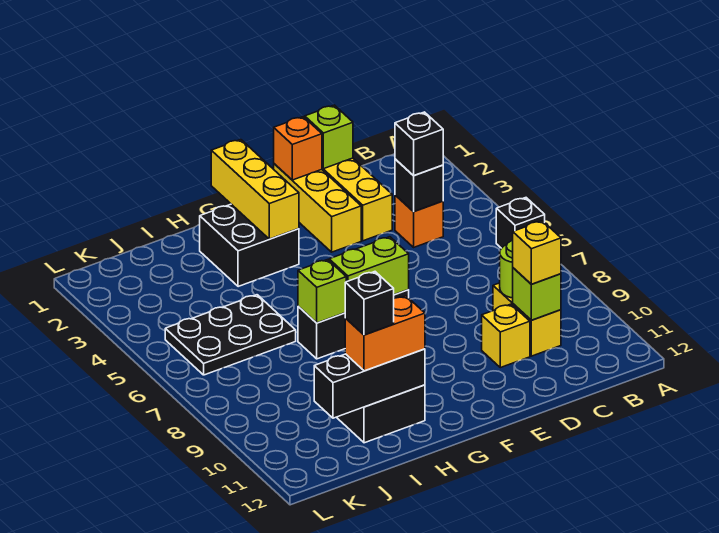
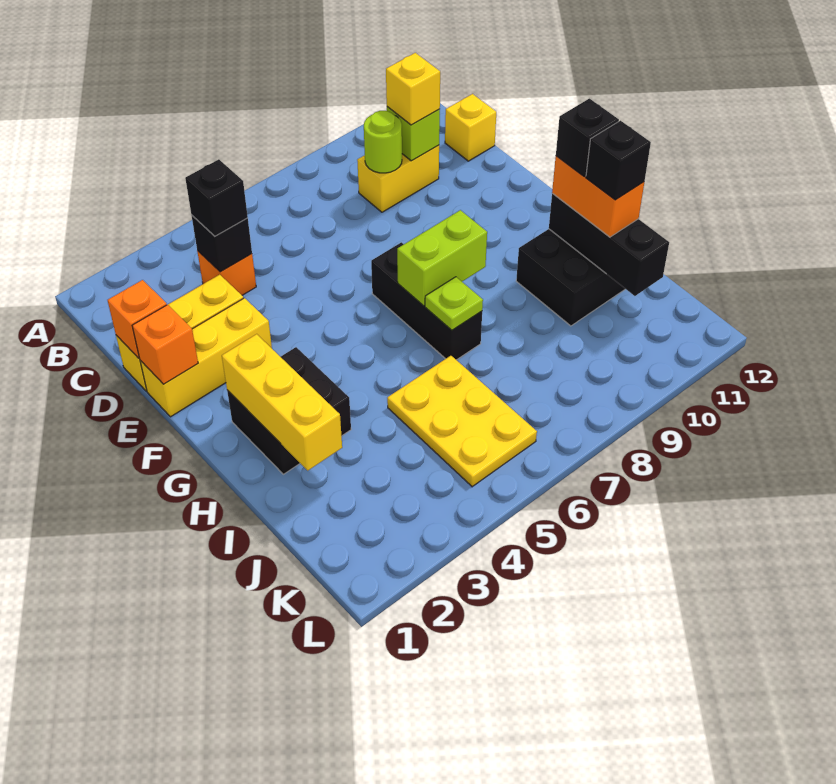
black brick A6 level 1 -> black brick H11 level 4
lime brick D1 level 2 -> orange brick D1 level 2
yellow brick D10 level 1 -> yellow brick C12 level 1
lime brick F7:G7 level 2 -> lime brick G7:G8 level 2
yellow brick G1:G3 level 2 -> yellow brick G2:I2 level 2
lime brick H7 level 2 -> lime plate H7 level 2
black plate I5:K6 level 1 -> yellow plate I5:K6 level 1

